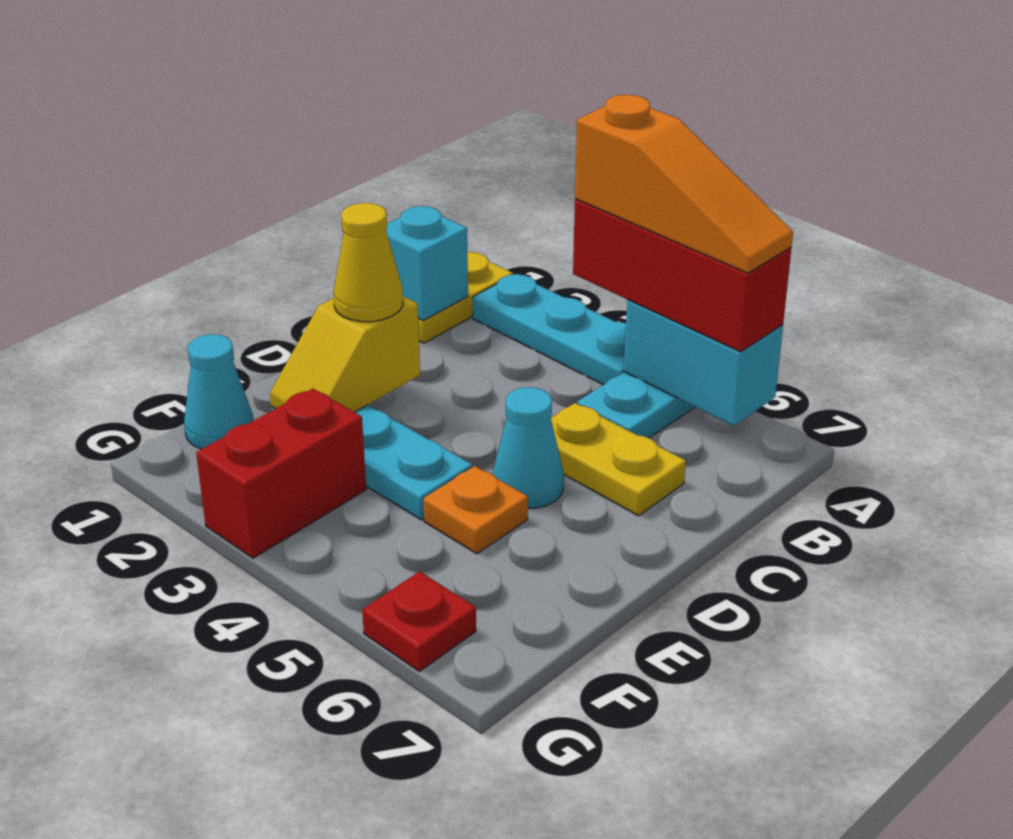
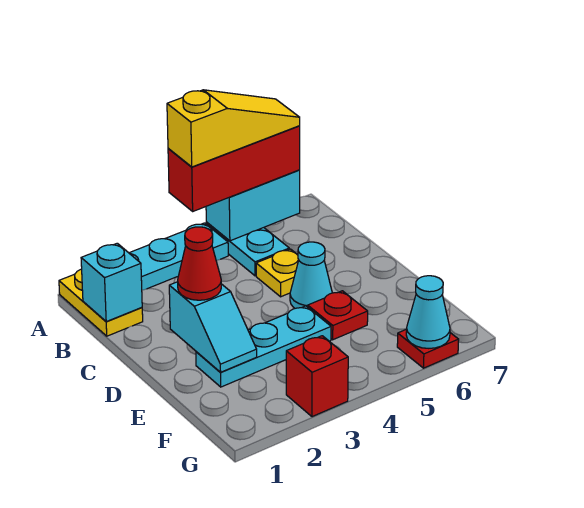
orange slope A4:A6 level 4 top 4 -> yellow slope A4:A6 level 4 top 4
yellow plate C5:C6 level 1 -> yellow plate C5 level 1
yellow slope D2:E2 level 2 top D -> cyan slope D2:E2 level 2 top D
yellow cone D2 level 3 -> red cone D2 level 3
orange plate E5 level 1 -> red plate E5 level 1
cyan cone F1 level 1 -> cyan cone G6 level 2
red brick F3:G3 level 1 -> red brick G3 level 1

